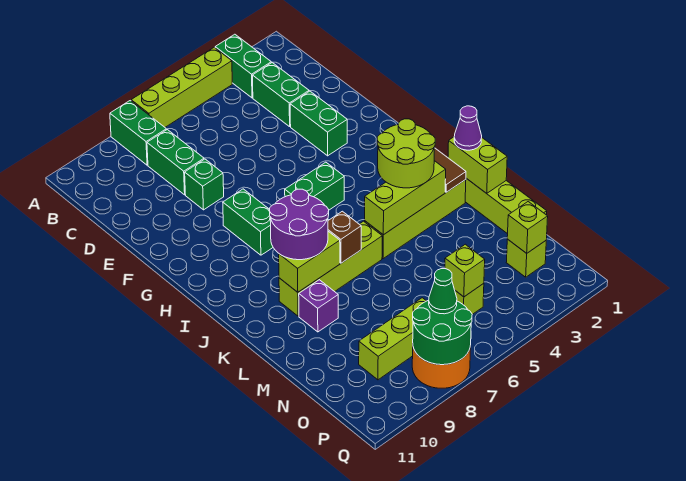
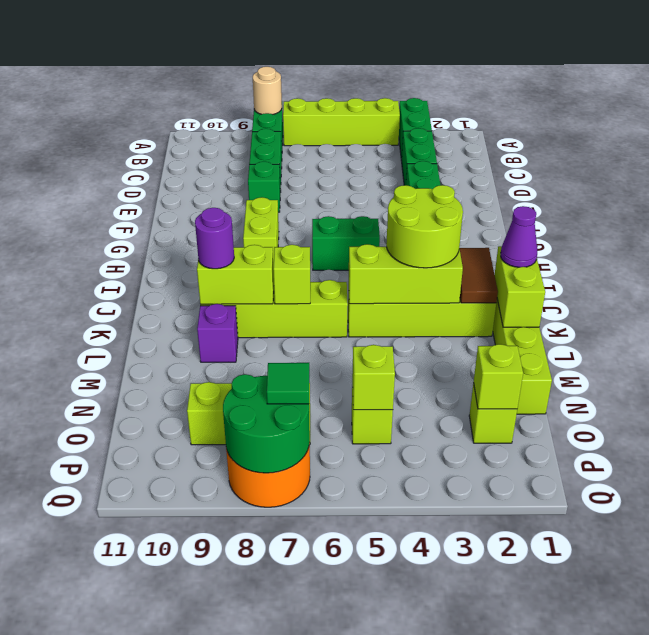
none -> tan round brick A8 level 2
green brick G8:H8 level 1 -> lime brick G8:H8 level 1
purple round brick J8:K9 level 3 -> purple round brick K9 level 3
brown brick K7 level 2 -> lime brick K7 level 2
green cone P7 level 3 -> green tile P7 level 3

